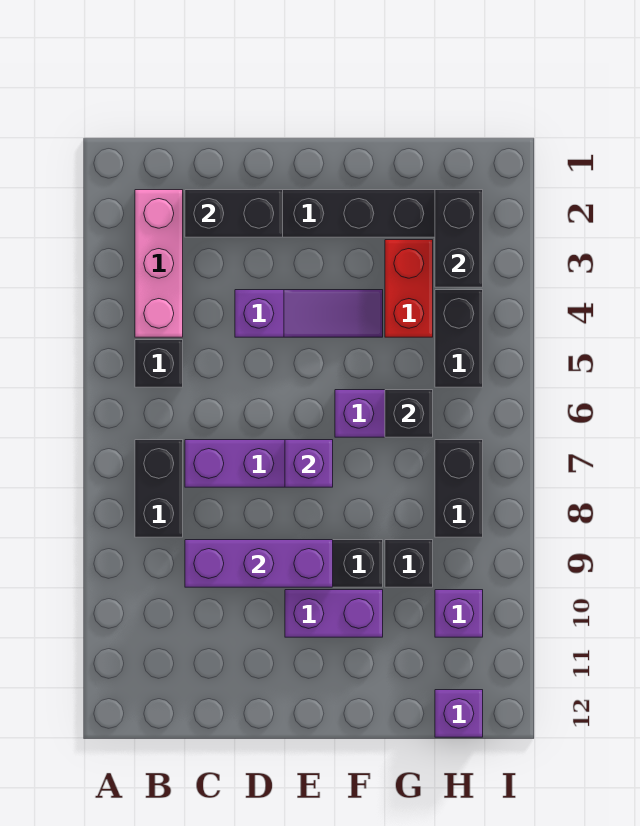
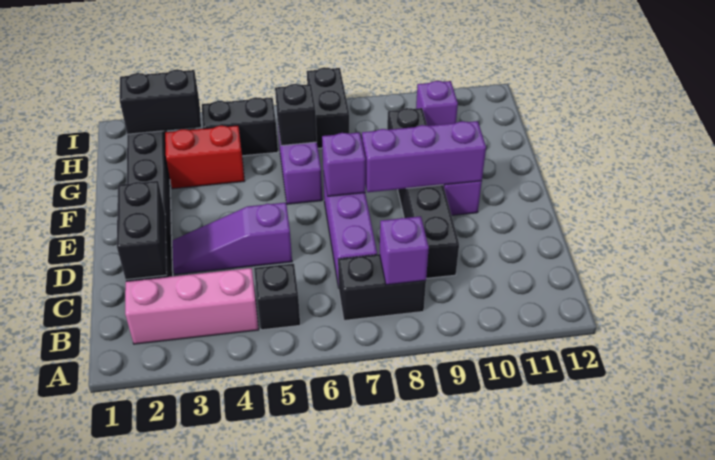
purple brick C9:E9 level 2 -> purple brick E8:E10 level 2
purple slope D4:F4 level 1 top D -> purple slope D3:D5 level 1 top 5
black brick H7:H8 level 1 -> black brick H7:I7 level 1
purple brick H12 level 1 -> purple brick B8 level 2

